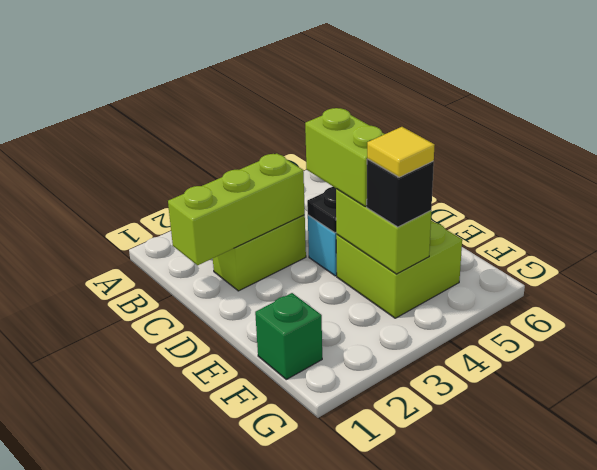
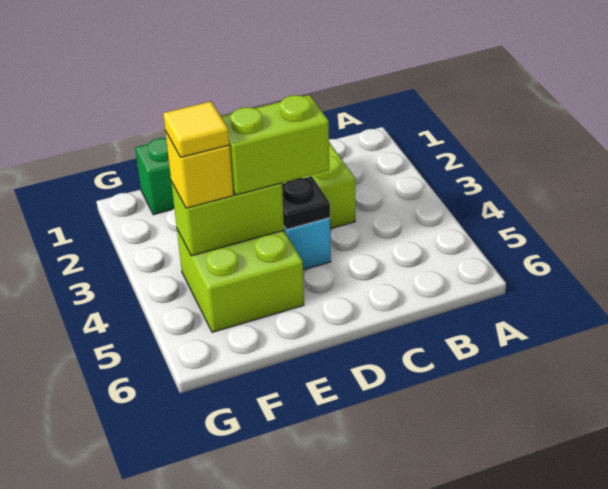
lime brick C1:C3 level 2 -> none
black brick F4 level 3 -> yellow brick F4 level 3

